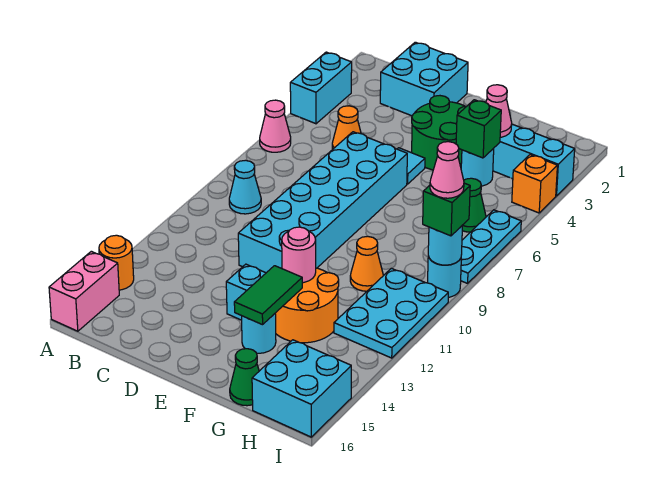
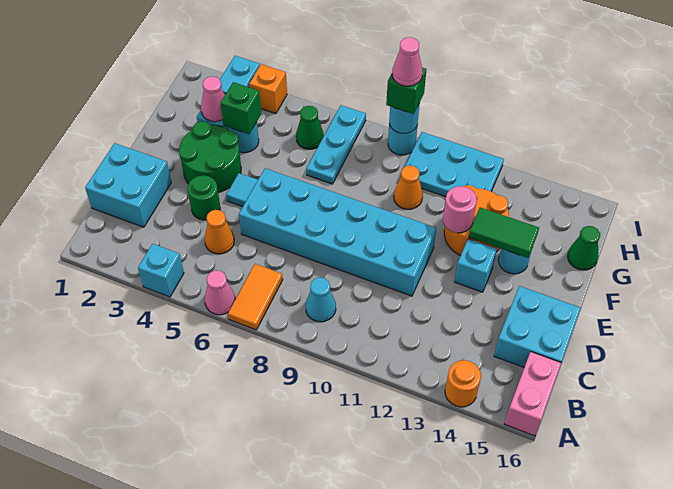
cyan brick A3:A4 level 1 -> cyan brick A4 level 1
none -> orange tile A7:B7 level 1
pink brick A15:A16 level 1 -> pink brick A16:B16 level 1
none -> green round brick D4 level 1
cyan brick H15:I16 level 1 -> cyan brick C15:D16 level 1
cyan plate I6:I8 level 1 -> cyan plate G7:I7 level 1

